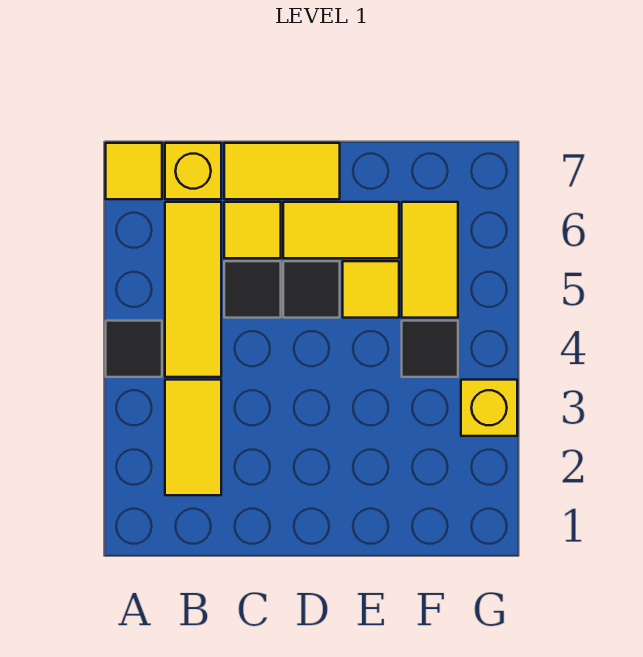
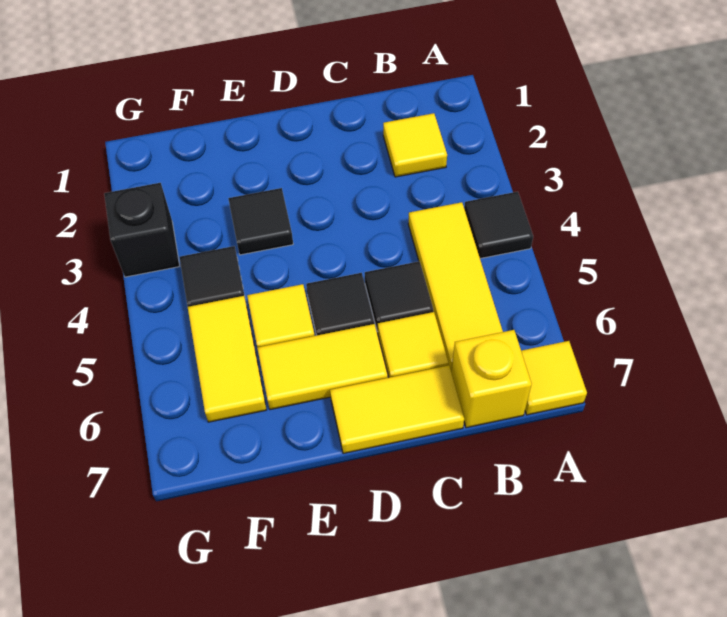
yellow tile B2:B3 level 1 -> yellow tile B2 level 1
none -> black tile E3 level 1
yellow brick G3 level 1 -> black brick G3 level 1

